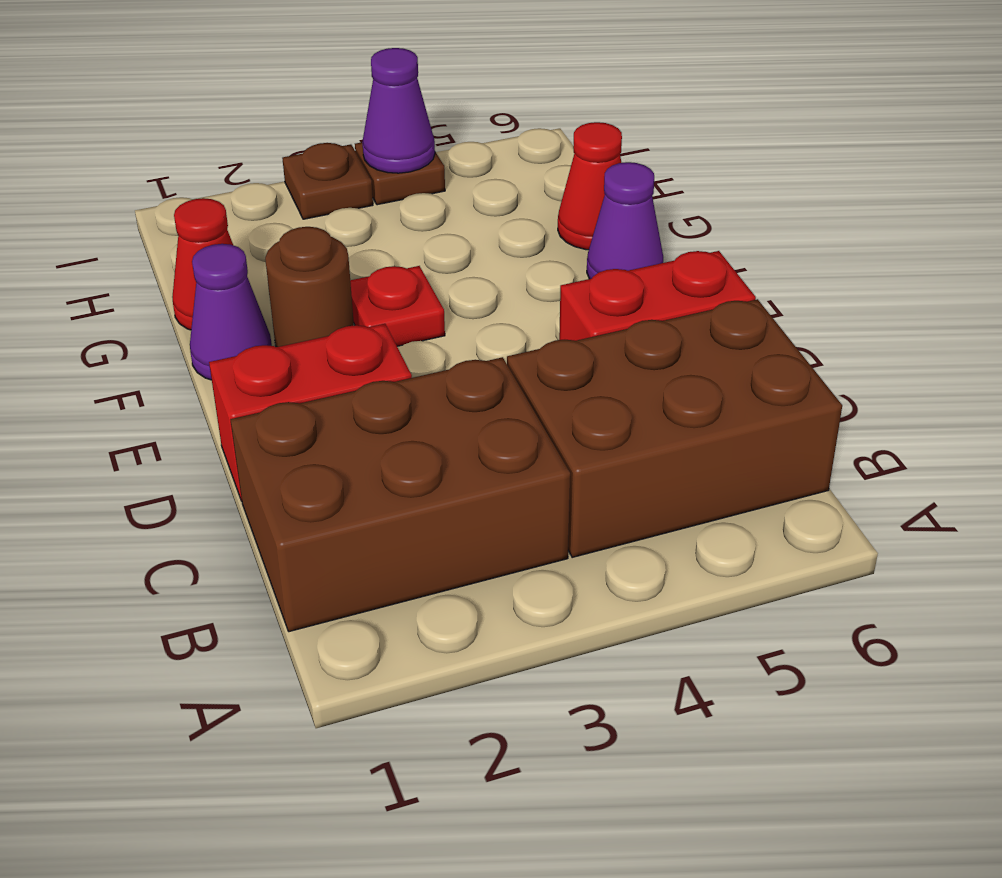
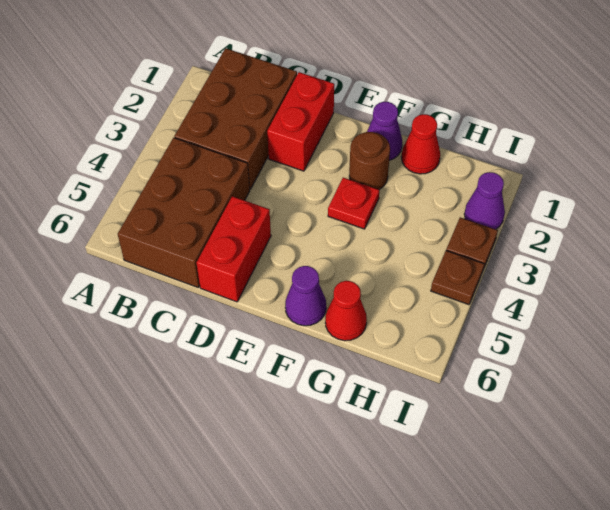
purple cone I4 level 2 -> purple cone I2 level 1

